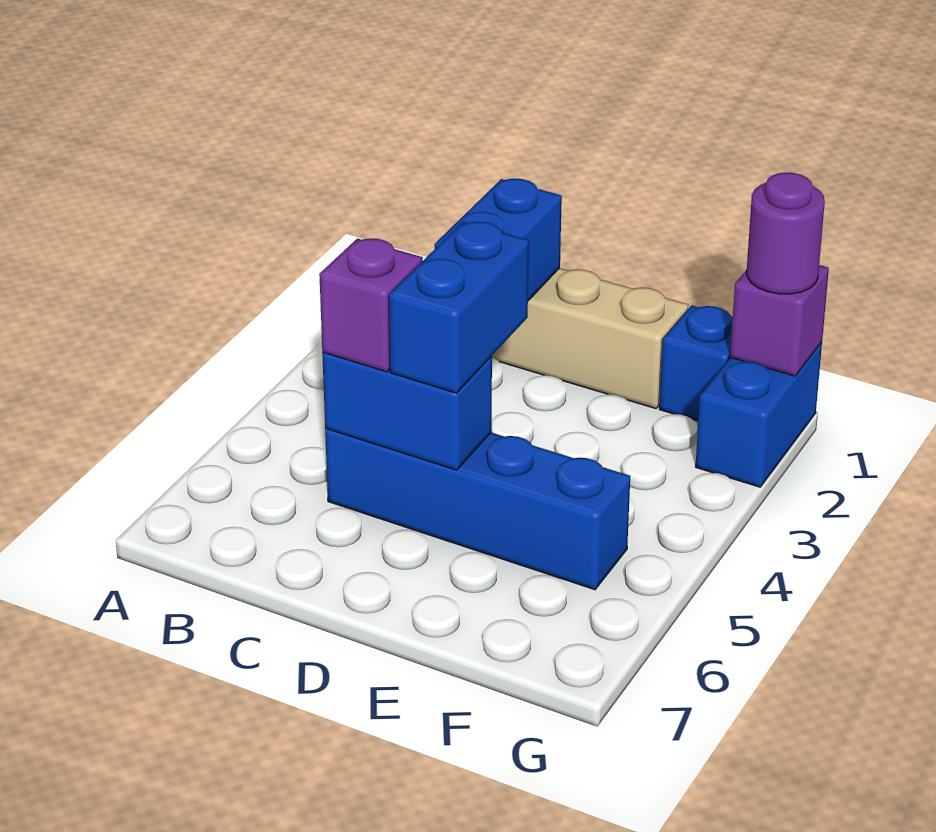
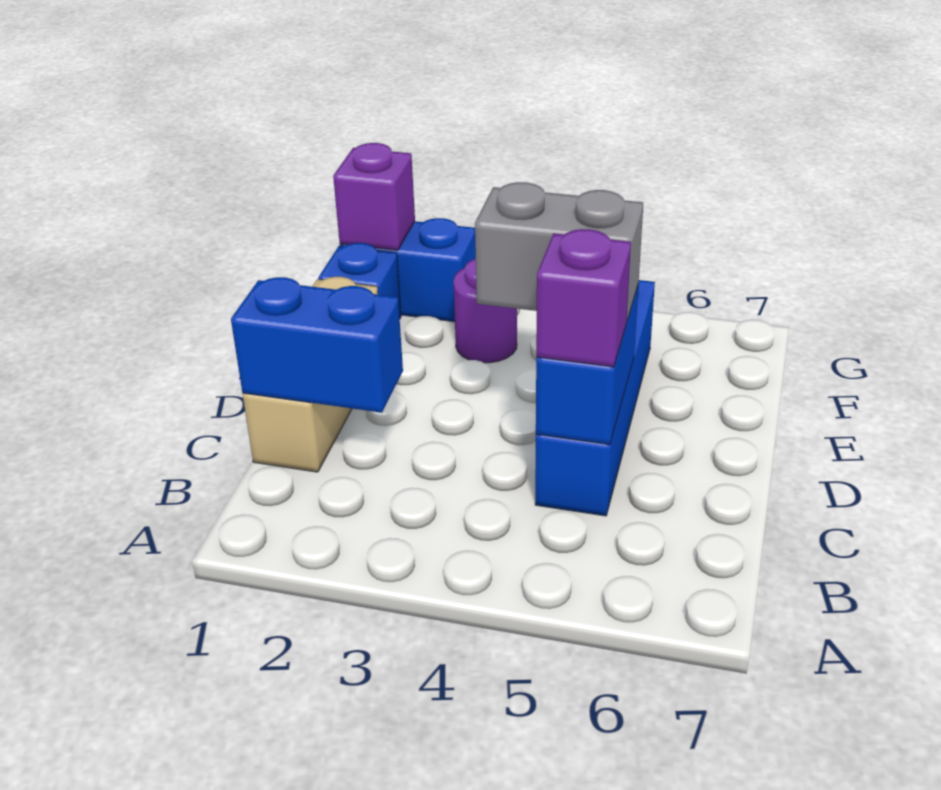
blue brick D4:D5 level 3 -> grey brick D4:D5 level 3
purple round brick G1 level 3 -> purple round brick F3 level 1

